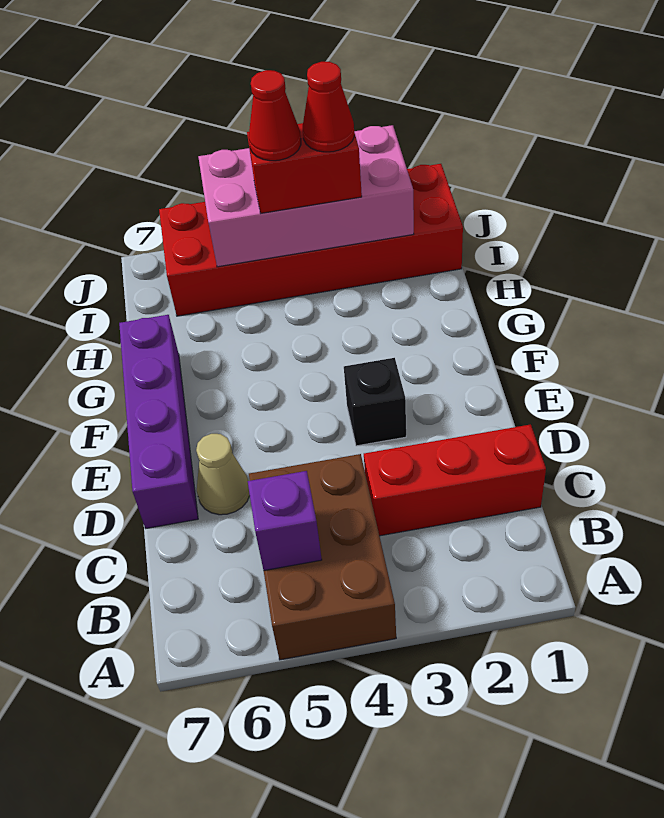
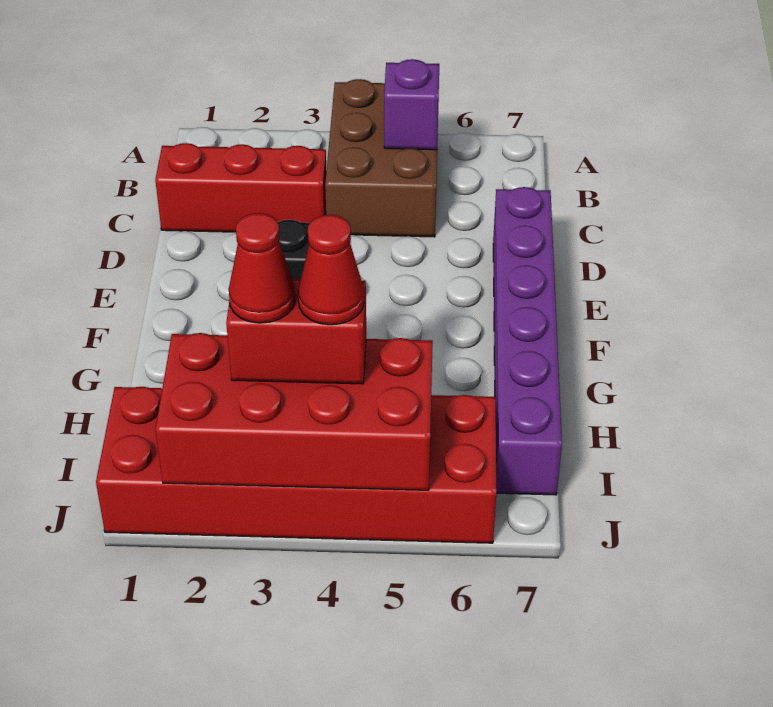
tan cone D6 level 1 -> none
purple brick D7:G7 level 1 -> purple brick D7:I7 level 1
pink brick I2:J5 level 2 -> red brick I2:J5 level 2

